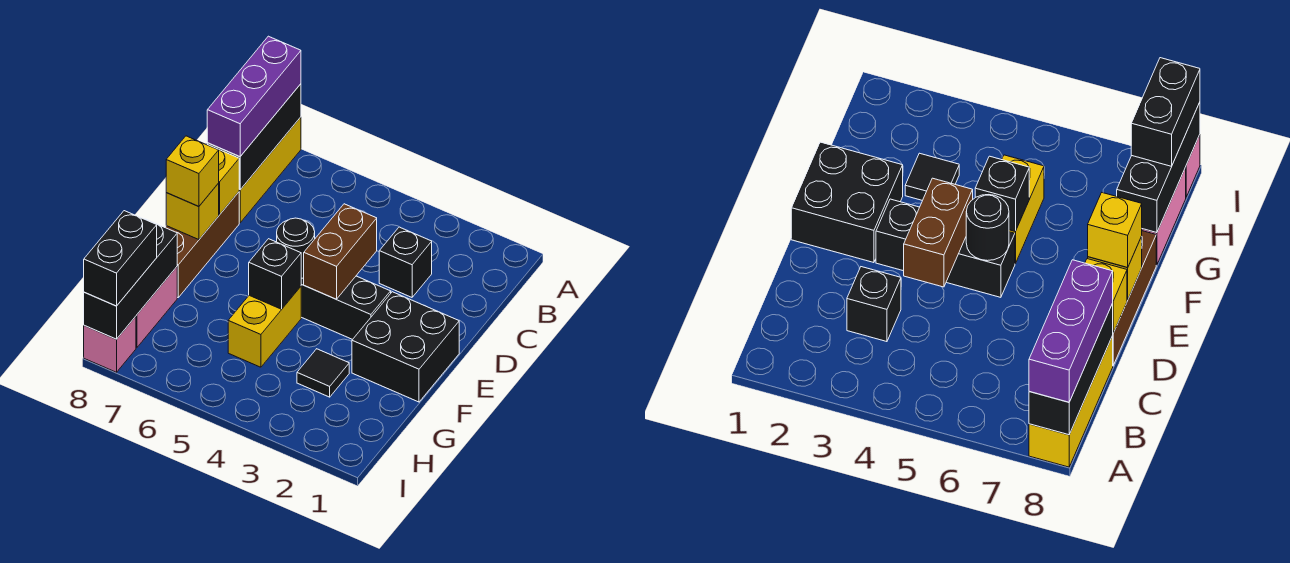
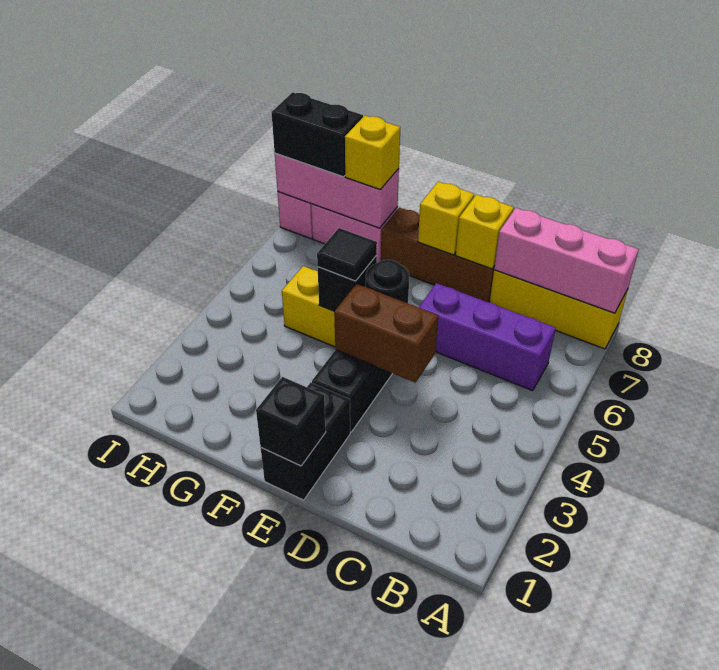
black brick A8:C8 level 2 -> pink brick A8:C8 level 2
purple brick A8:C8 level 3 -> purple brick B6:D6 level 1
black brick C3 level 1 -> black brick E1 level 2
black brick E1:F2 level 1 -> black brick E1:E2 level 1
yellow brick E8 level 3 -> yellow brick G8 level 3
black tile G3 level 1 -> black tile F5 level 3
black brick G8:I8 level 2 -> pink brick G8:I8 level 2

